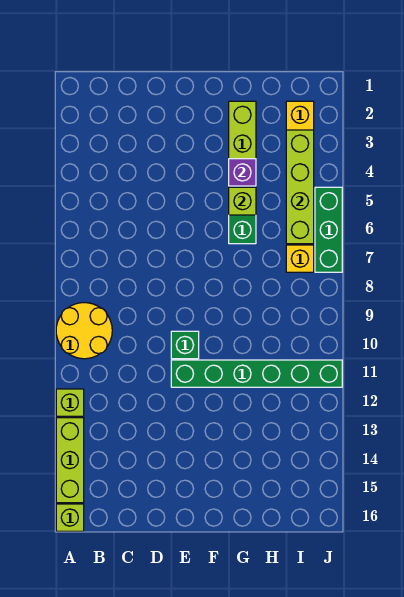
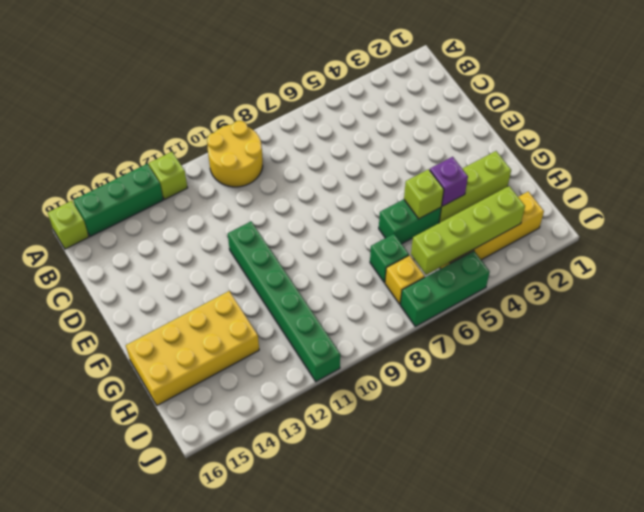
lime brick A13:A15 level 1 -> green brick A13:A15 level 1
green brick E10 level 1 -> green brick H7 level 1
none -> yellow brick G13:H16 level 1

